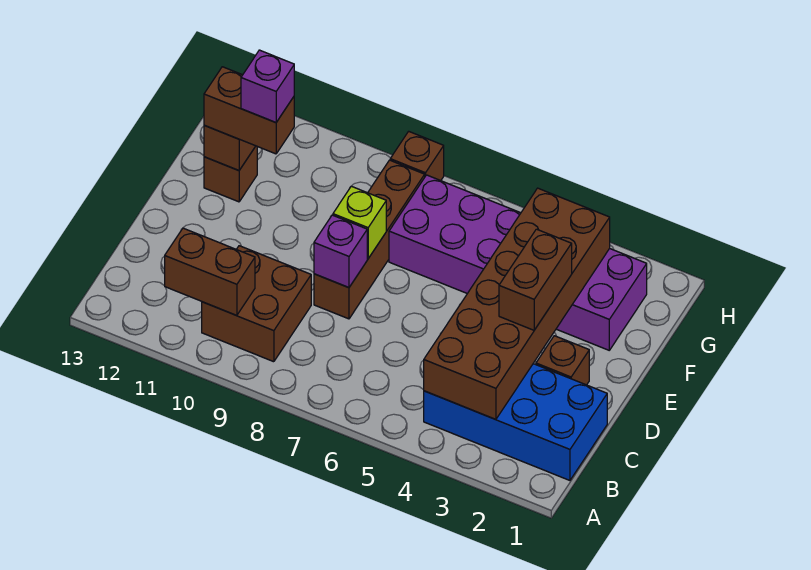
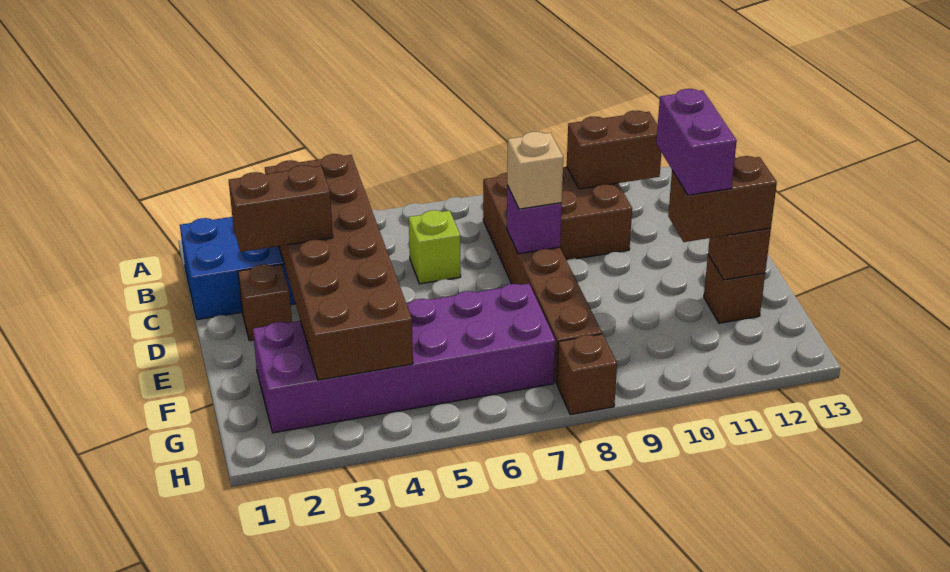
brown brick D3:E3 level 3 -> brown brick D2:D3 level 3
brown brick D8:G8 level 1 -> brown brick B8:G8 level 1
none -> tan brick D8 level 3
lime brick E8 level 2 -> lime brick C6 level 1
purple brick F11 level 4 -> purple brick E11:F11 level 4

